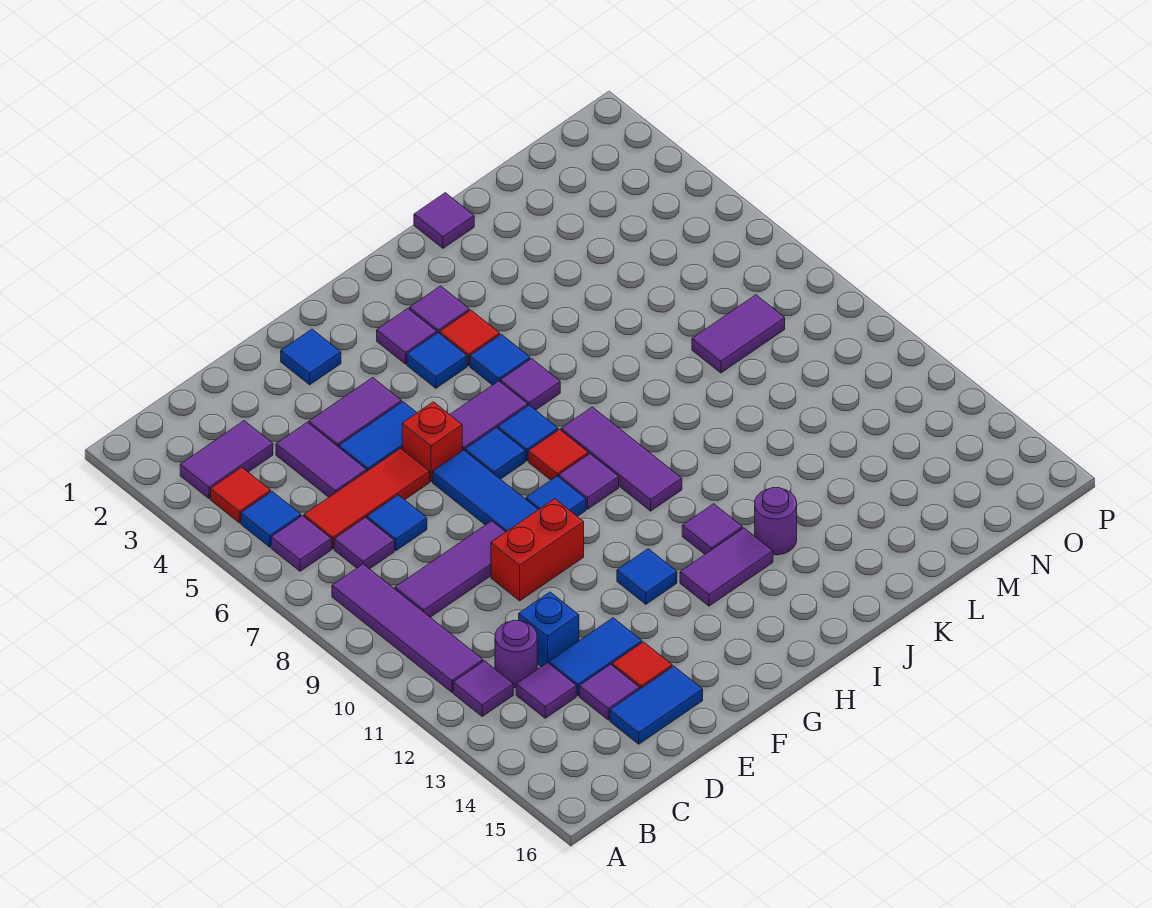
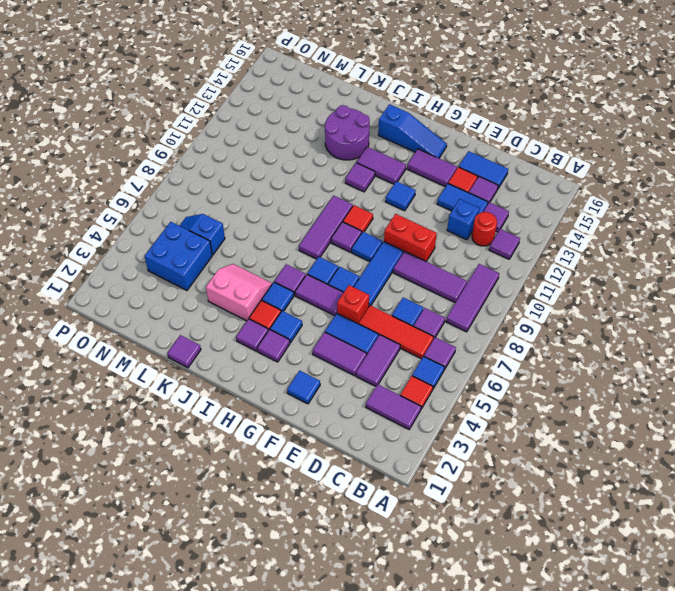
purple tile B8:B11 level 1 -> purple tile B8:B10 level 1
purple round brick C12 level 1 -> red round brick C12 level 1
none -> blue slope G15:I15 level 1 top I
red tile H8 level 1 -> red tile H10 level 1
none -> pink slope J4:K5 level 1 top 4
purple round brick J13 level 1 -> purple round brick J13:K14 level 1
none -> blue brick M4:N5 level 1
none -> blue slope M6:N6 level 1 top M
purple tile M8:N8 level 1 -> purple tile F14:G14 level 1

